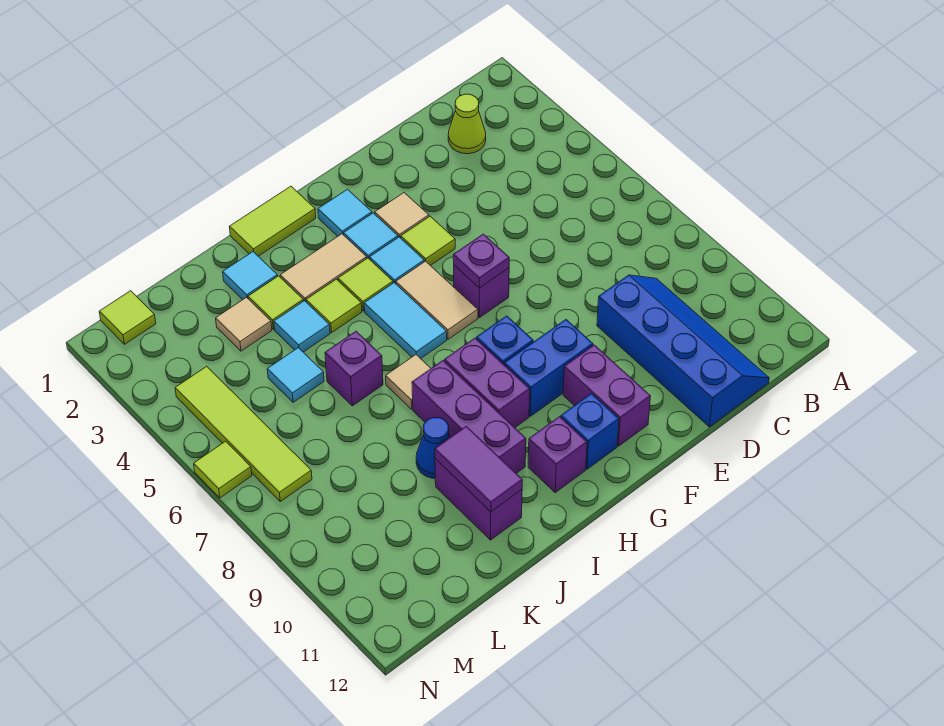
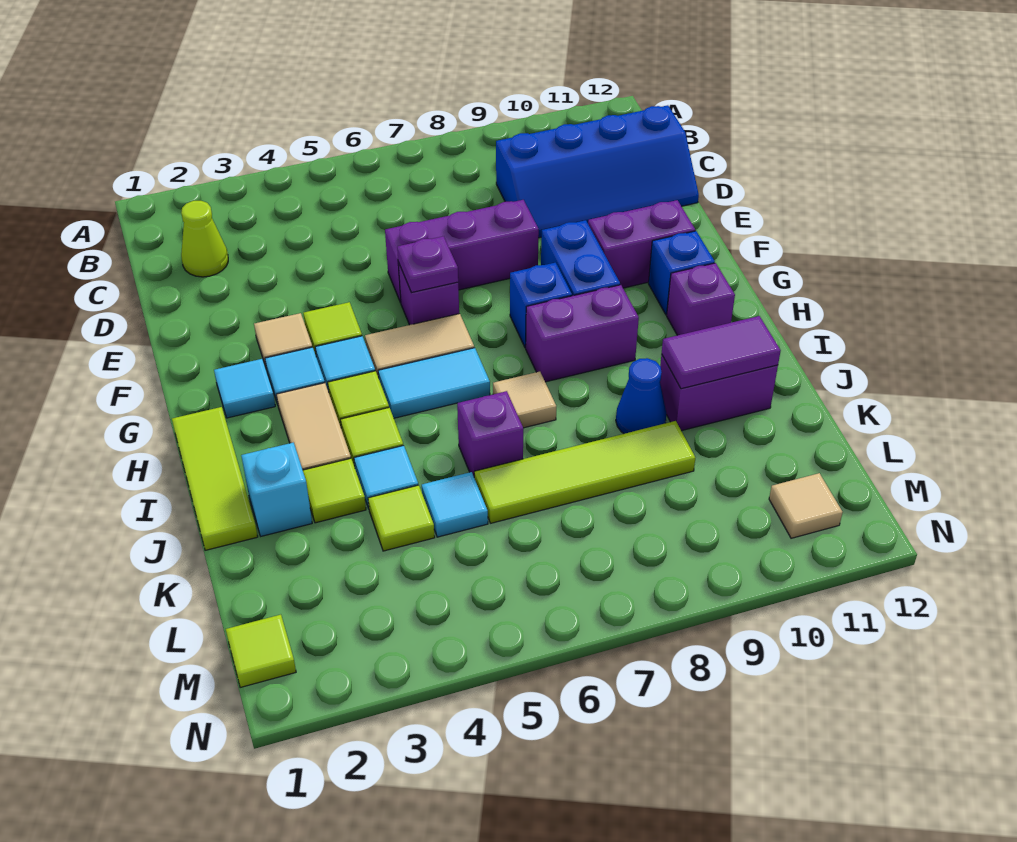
blue slope C9:D12 level 1 top D -> blue slope C9:D12 level 1 top C
lime tile H1:I1 level 1 -> lime tile H1:J1 level 1
purple brick I8:I10 level 1 -> purple brick E6:E8 level 1
cyan tile J2 level 1 -> cyan brick J2 level 1
tan tile K3 level 1 -> tan tile M11 level 1
lime tile M4:M7 level 1 -> lime tile K6:K9 level 1
lime tile N6 level 1 -> lime tile K4 level 1

